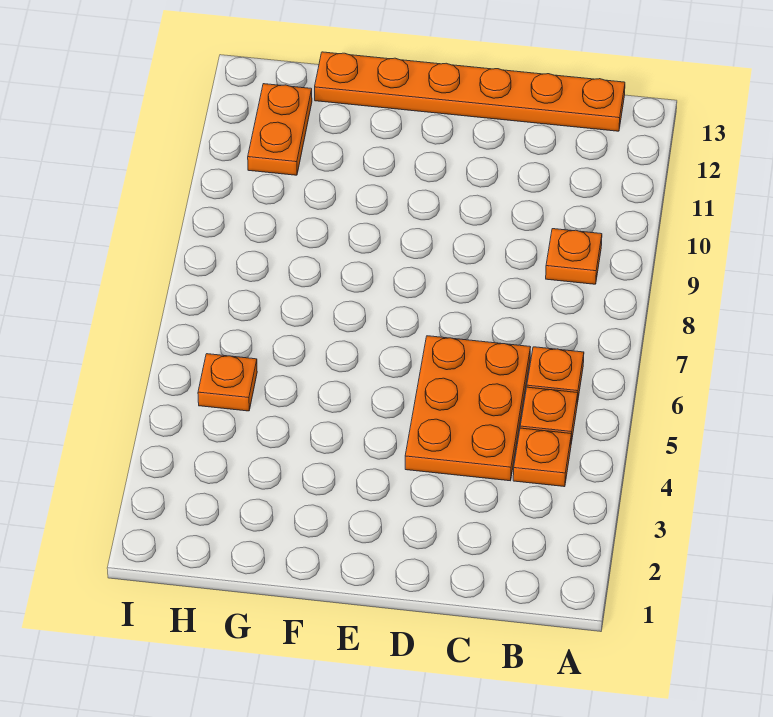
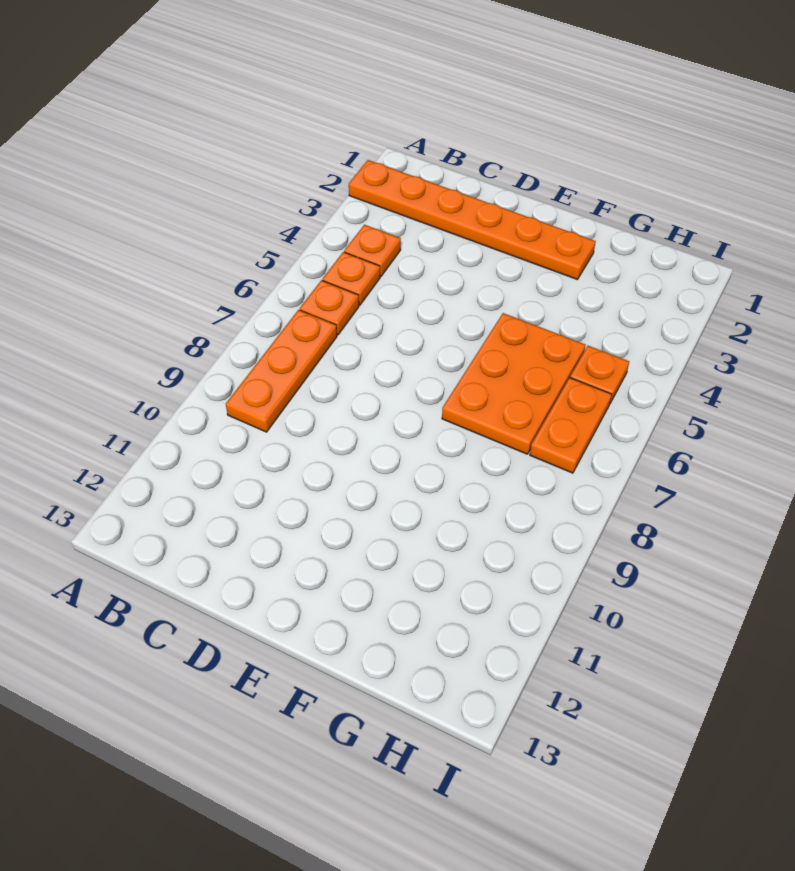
orange plate B9 level 1 -> orange plate B7:B9 level 1
orange plate B13:G13 level 1 -> orange plate A2:F2 level 1
orange plate C4:D6 level 1 -> orange plate F5:G7 level 1
orange plate H11:H12 level 1 -> orange plate H6:H7 level 1

